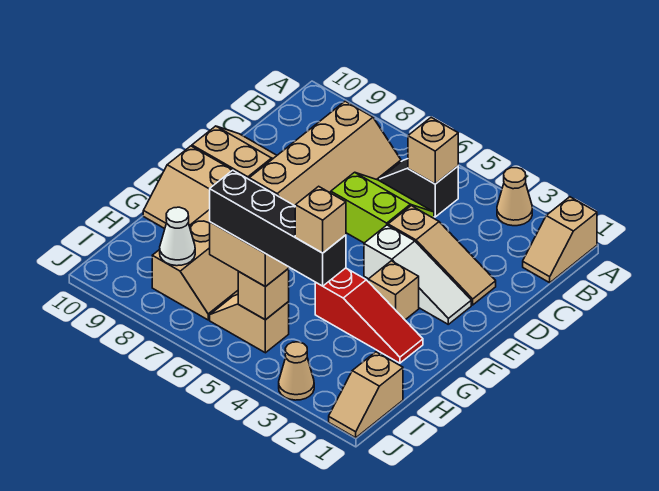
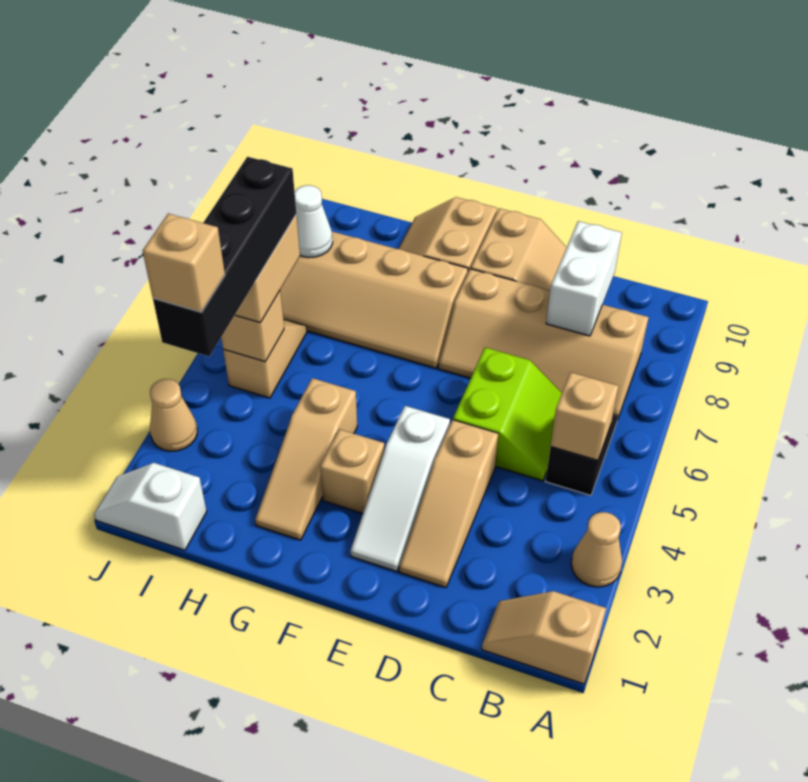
none -> white brick C8:C9 level 2
red slope G2:G4 level 1 top 4 -> tan slope G2:G4 level 1 top 4
tan slope I1:J1 level 1 top I -> white slope I1:J1 level 1 top I

